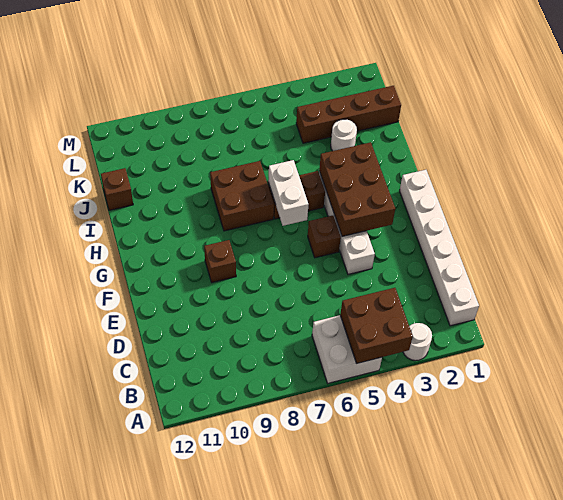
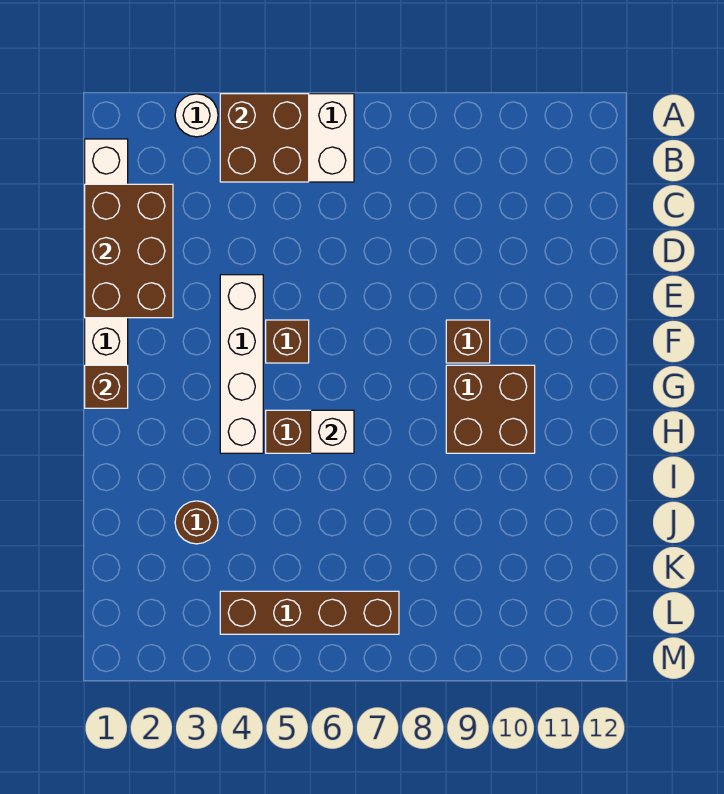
brown brick F3:H4 level 2 -> brown brick C1:E2 level 2
white brick G6:H6 level 2 -> white brick H6 level 2
brown brick H7:I8 level 1 -> brown brick G9:H10 level 1
white round brick J3 level 1 -> brown round brick J3 level 1
brown brick J12 level 1 -> brown brick G1 level 2
brown brick K1:K4 level 1 -> brown brick L4:L7 level 1

